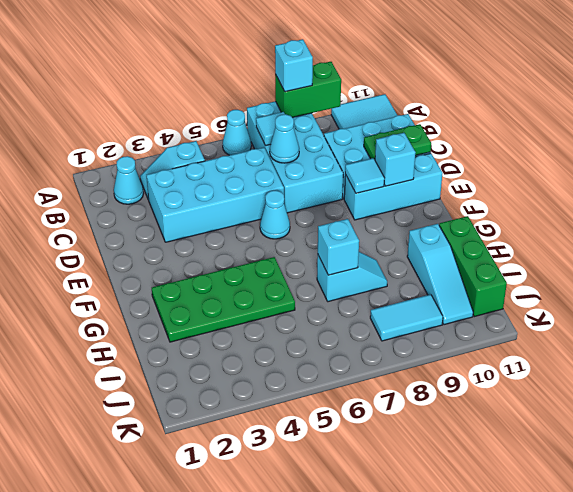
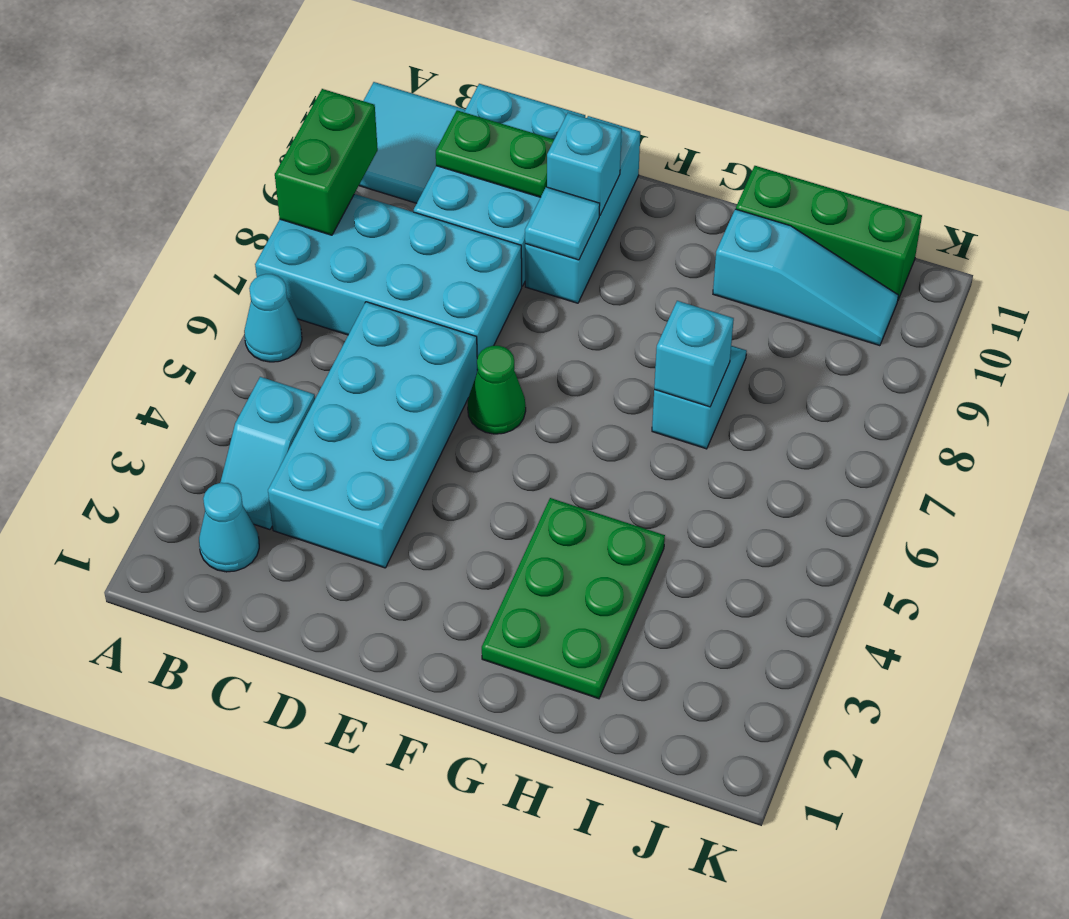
cyan brick A8 level 3 -> none
cyan tile B7 level 2 -> none
cyan cone C7 level 2 -> none
green plate D10:D11 level 2 -> green plate C10:D10 level 2
cyan cone E6 level 1 -> green cone E6 level 1
green plate G2:H5 level 1 -> green plate G2:H4 level 1
cyan tile J8:J9 level 1 -> none

